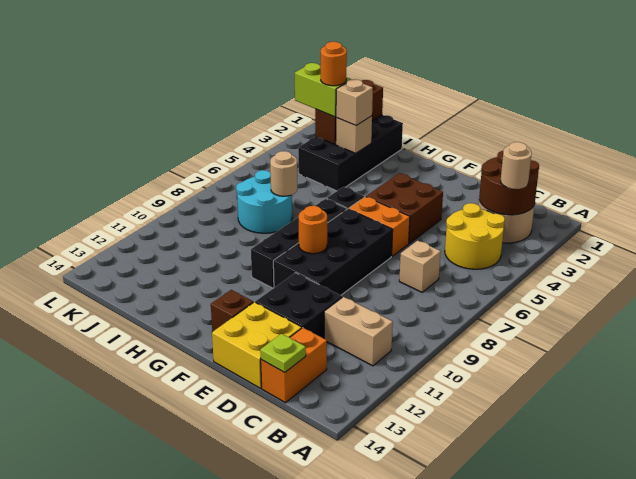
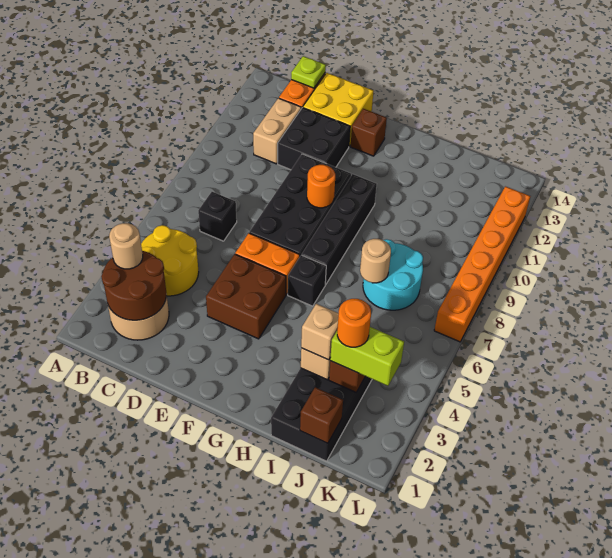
tan brick B11:C11 level 1 -> tan brick C11:C12 level 1
tan brick C7 level 1 -> black brick C7 level 1
none -> orange brick L7:L12 level 1

